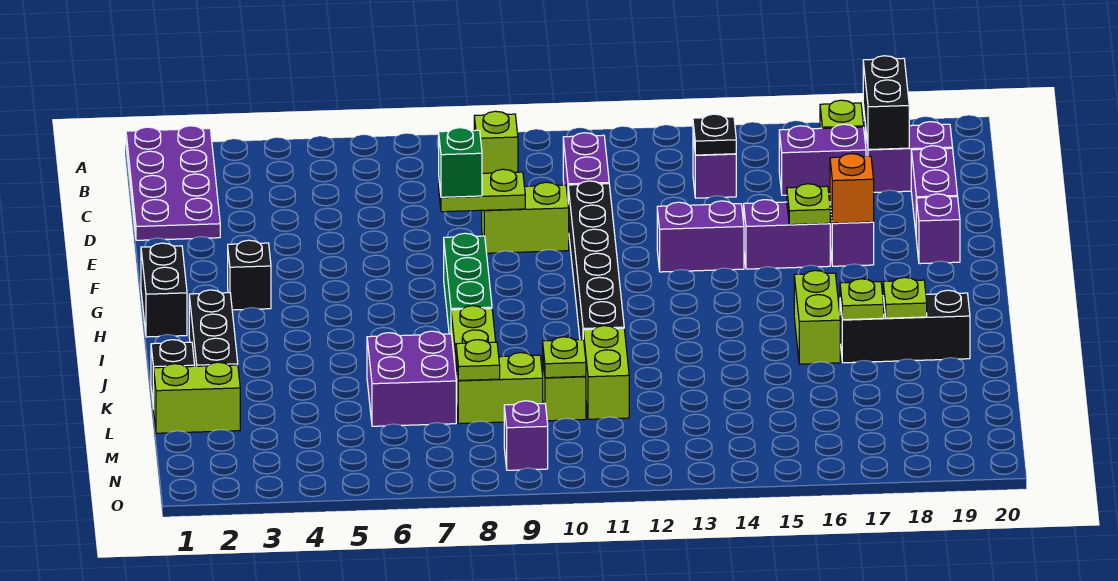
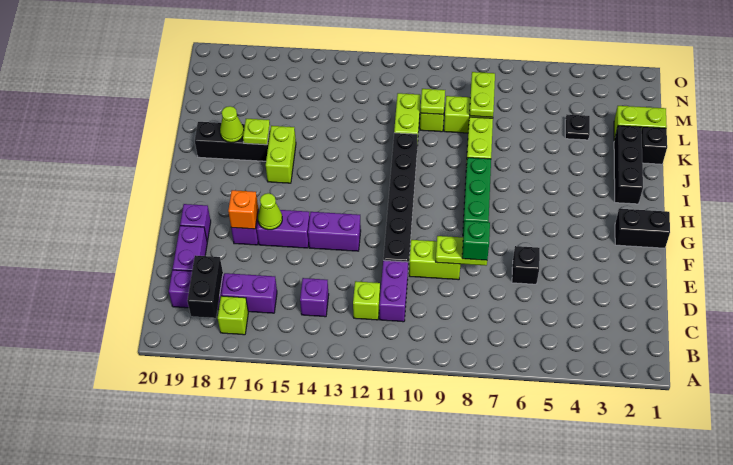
purple plate A1:D2 level 1 -> none
lime brick B9 level 1 -> lime brick C12 level 1
black plate C14 level 2 -> black plate L4 level 1
lime plate F16 level 2 -> lime cone F16 level 2
black brick G1:H1 level 1 -> black brick G1:G2 level 1
black brick G3 level 1 -> black brick E6 level 1
lime plate J18 level 2 -> lime cone J18 level 2
purple brick K6:L7 level 1 -> none
lime plate L8 level 2 -> lime plate L8:M8 level 2
purple brick N9 level 1 -> none

